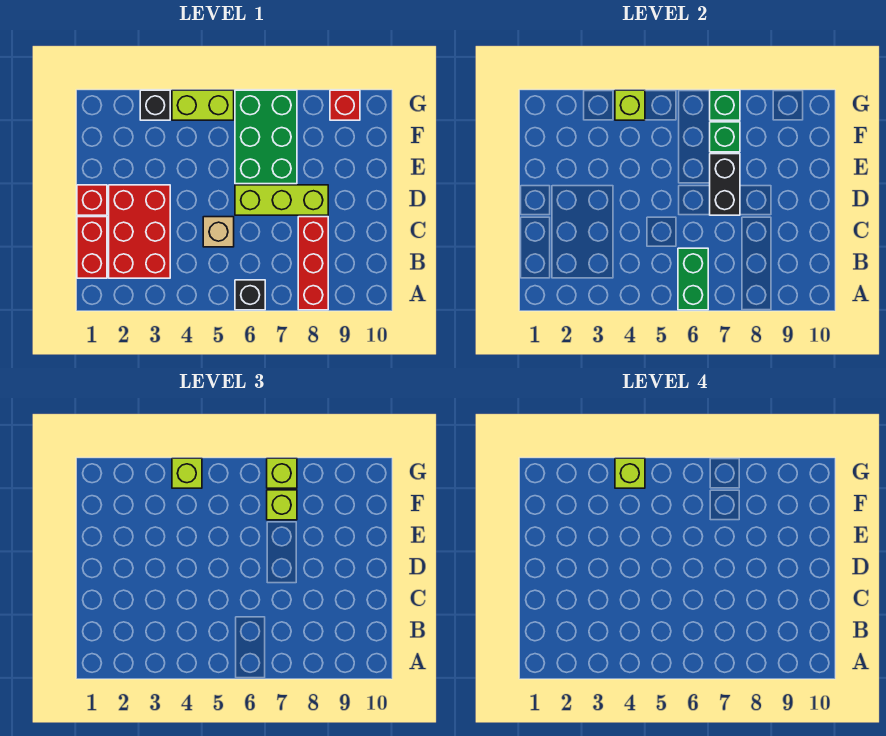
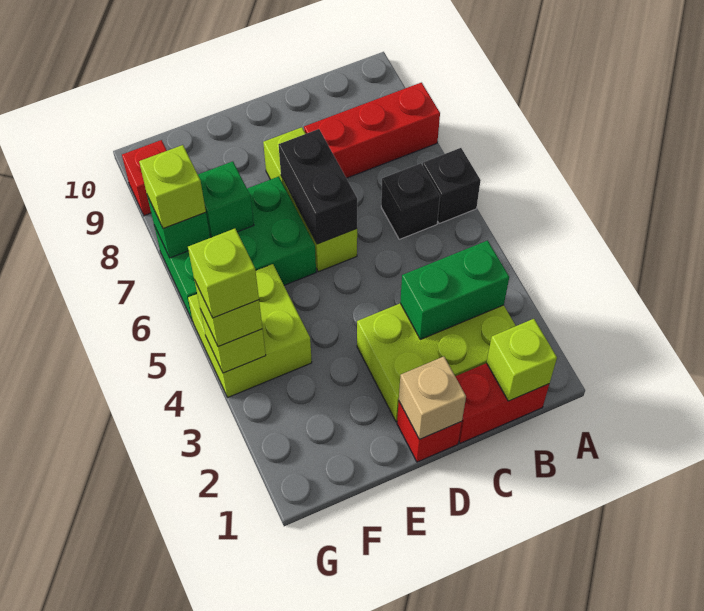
green brick A6:B6 level 2 -> green brick B3:C3 level 2
red brick B2:D3 level 1 -> lime brick B2:D3 level 1
tan brick C5 level 1 -> tan brick D1 level 2
black brick D7:E7 level 2 -> black brick D6:D7 level 2
lime brick F7 level 3 -> lime brick B1 level 2
black brick G3 level 1 -> black brick B6 level 1
lime brick G4:G5 level 1 -> lime brick F4:G5 level 1

